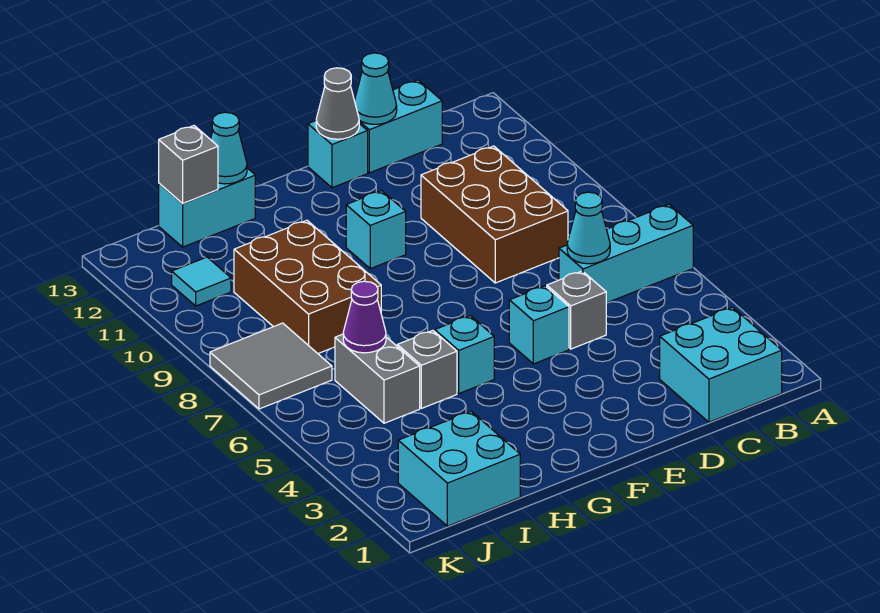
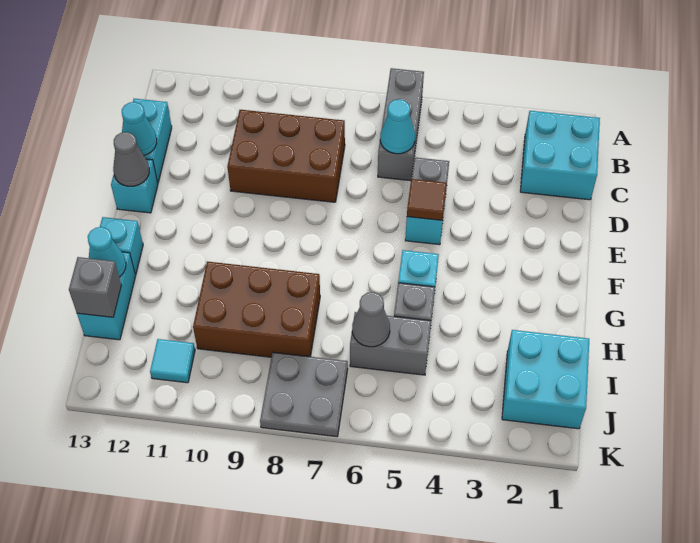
cyan brick A6:C6 level 1 -> grey brick A6:C6 level 1
none -> brown tile E5 level 2
cyan brick F10 level 1 -> cyan brick G13 level 1
purple cone I6 level 2 -> grey cone I6 level 2
grey tile J7:K8 level 1 -> grey plate J7:K8 level 1

